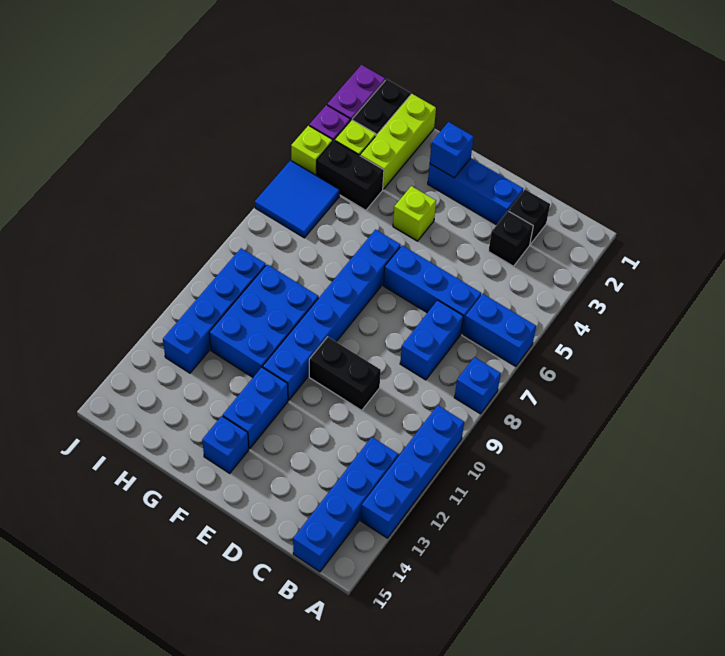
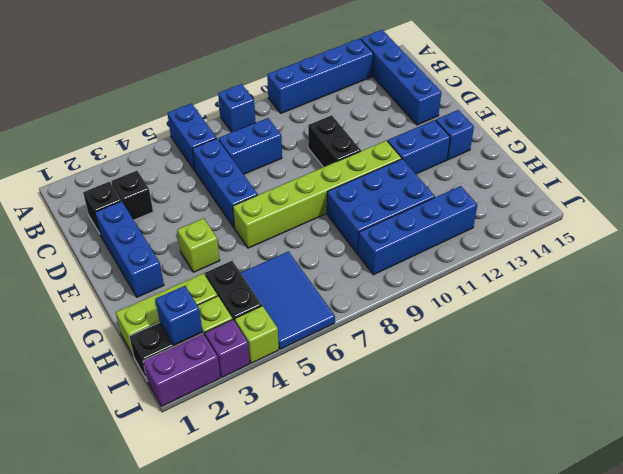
blue brick B12:B15 level 1 -> blue brick A14:D14 level 1
blue brick F2 level 2 -> blue brick I2 level 2
blue brick F6:F11 level 1 -> lime brick F6:F11 level 1
blue tile I5:J6 level 1 -> blue tile H5:J6 level 1

